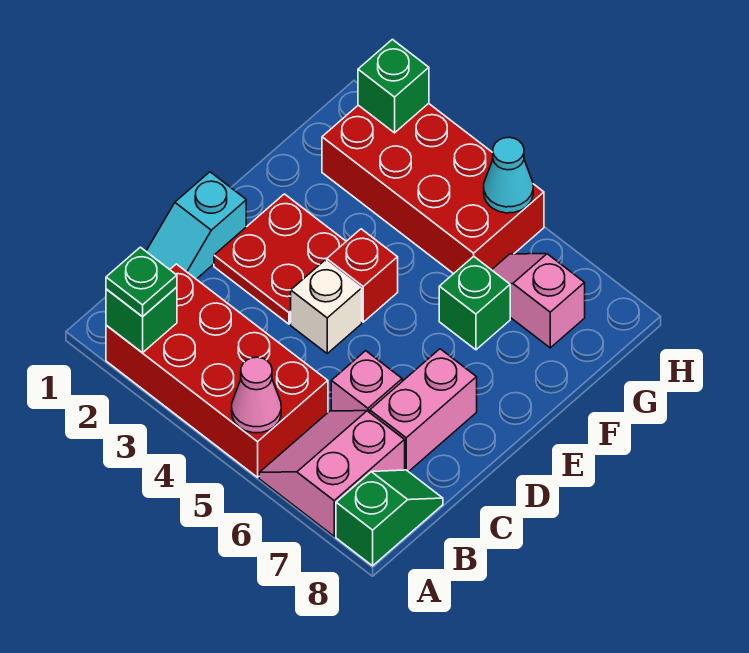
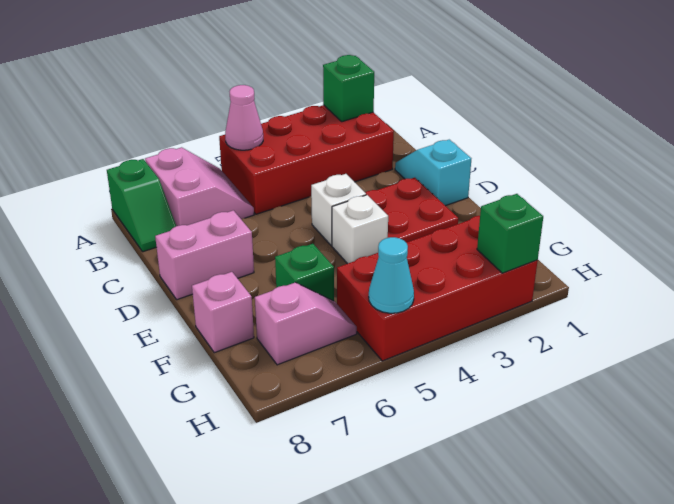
green plate A2 level 3 -> none
pink brick C6 level 1 -> pink brick F8 level 1
pink brick C7:D7 level 1 -> pink brick D7:D8 level 1
red brick E4 level 1 -> white brick E4 level 1

